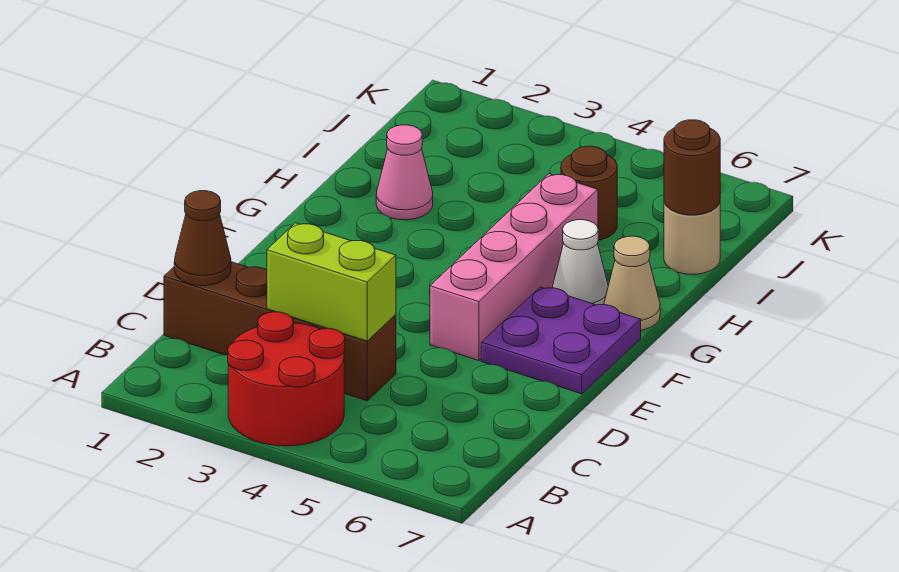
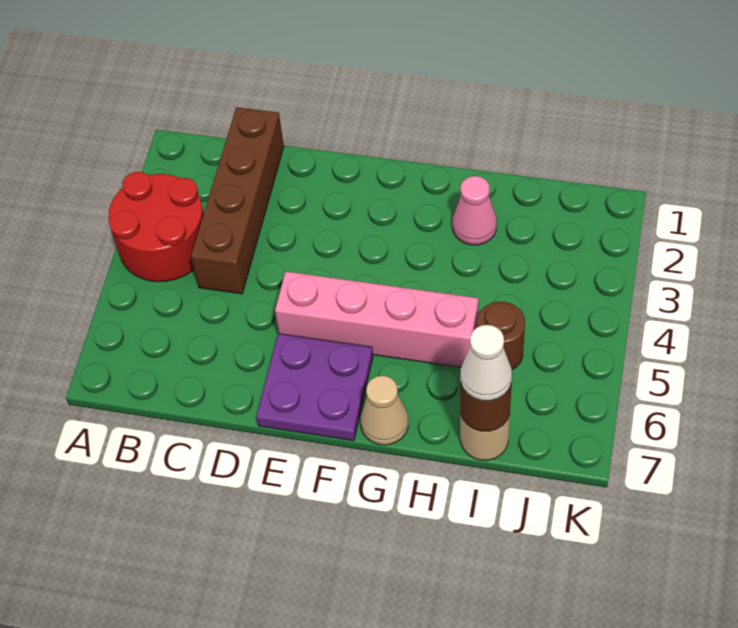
brown cone C1 level 2 -> none
lime brick C3:C4 level 2 -> none
white cone G6 level 1 -> white cone I7 level 3

